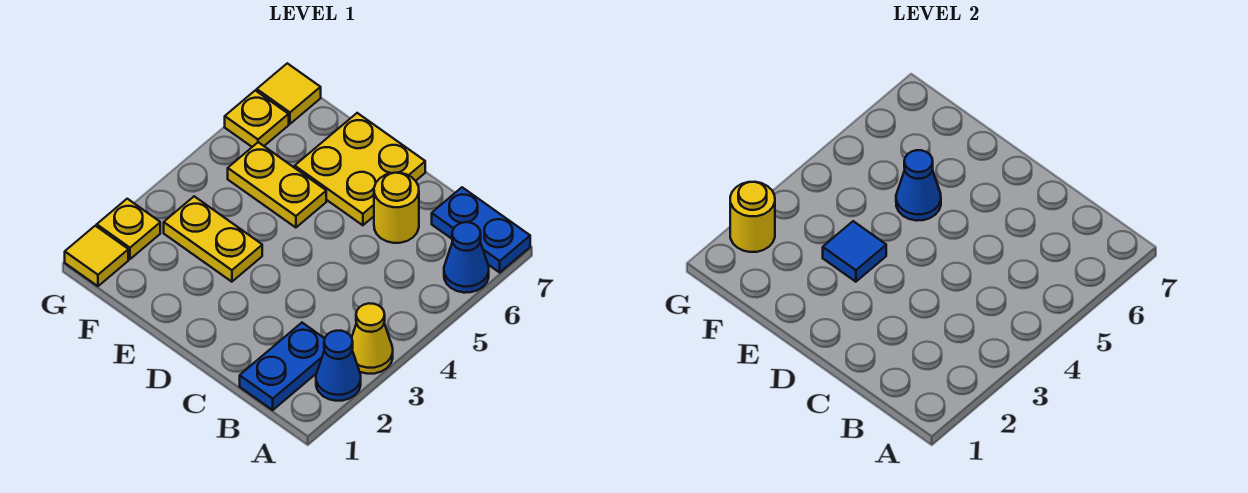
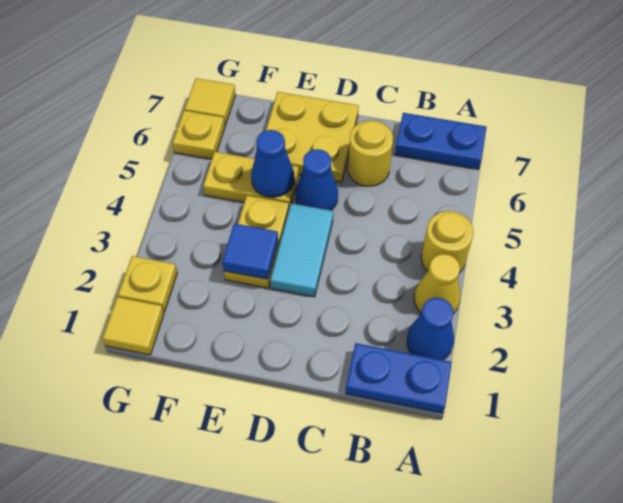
blue cone A6 level 1 -> blue cone D5 level 1
blue plate B1:B2 level 1 -> blue plate A1:B1 level 1
none -> cyan tile D3:D4 level 1
yellow plate E3:F3 level 1 -> yellow plate E3:E4 level 1
yellow round brick G2 level 2 -> yellow round brick A4 level 1

